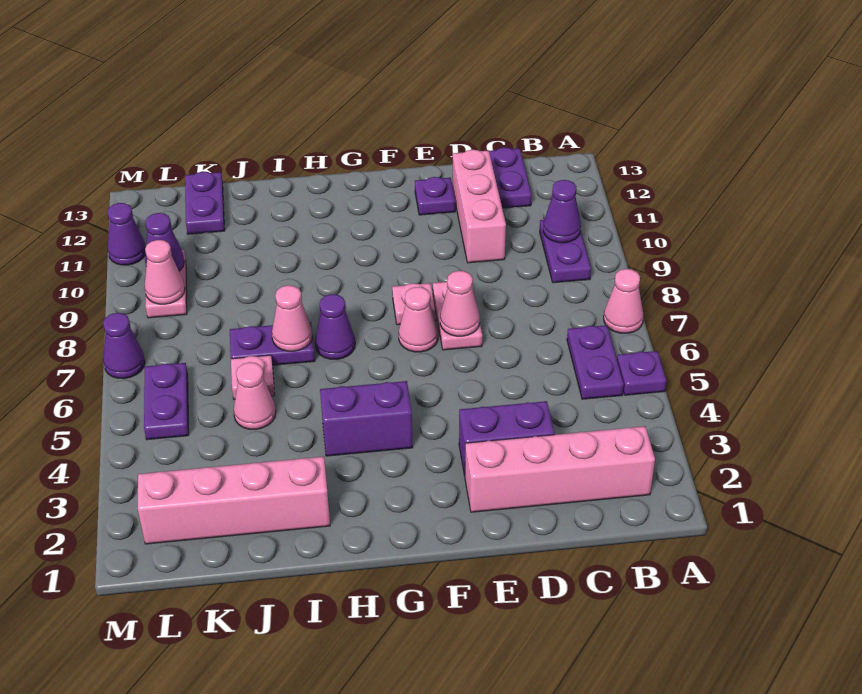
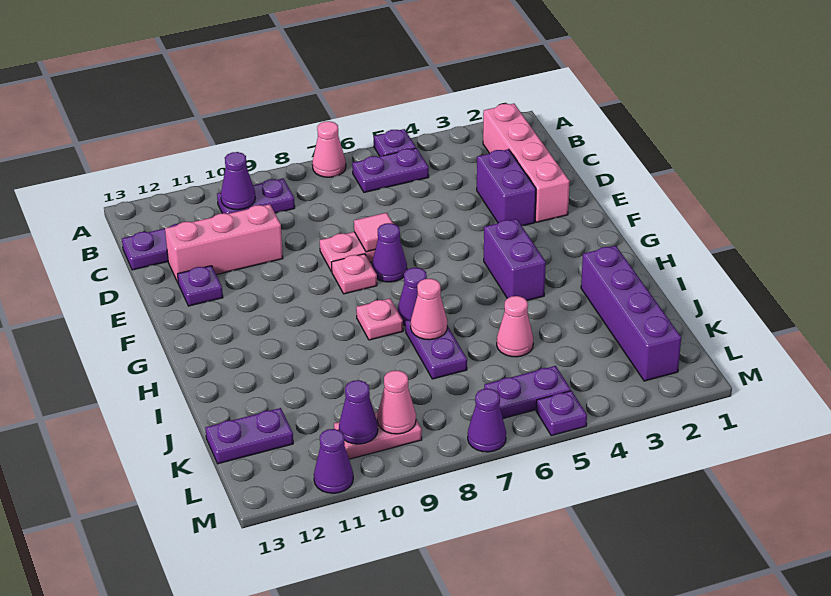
pink cone E7 level 2 -> pink tile E7 level 2
pink cone F7 level 1 -> purple cone F7 level 1
pink brick I2:L2 level 1 -> purple brick I2:L2 level 1
pink plate J6 level 1 -> pink plate H8 level 1
none -> purple plate M5 level 1

